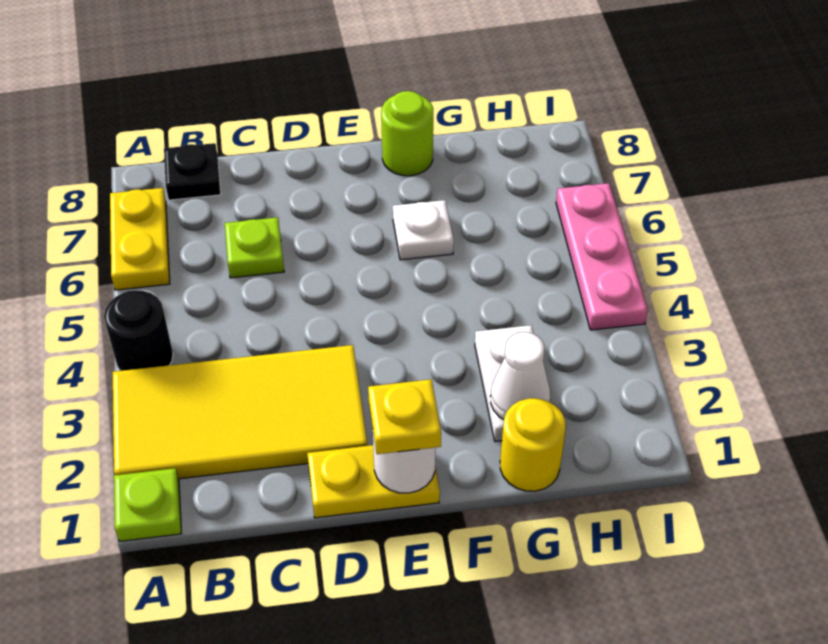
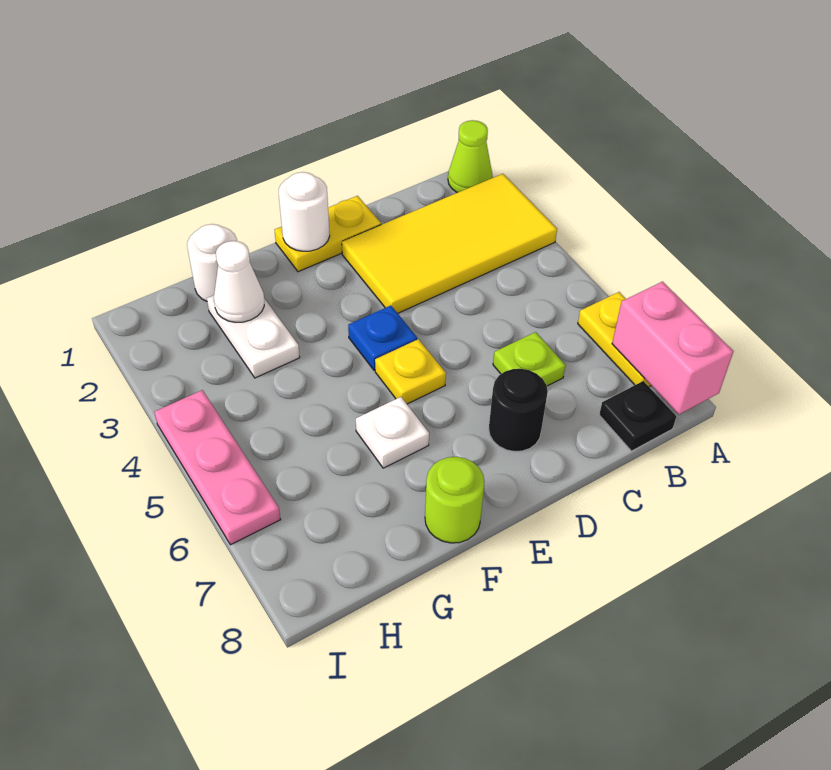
lime plate A1 level 1 -> lime cone A1 level 1
black round brick A4 level 1 -> black round brick D7 level 1
none -> pink brick A7:A8 level 2
yellow plate E1 level 3 -> yellow plate E5 level 1
none -> blue plate E4 level 1
yellow round brick G1 level 1 -> white round brick G1 level 1

